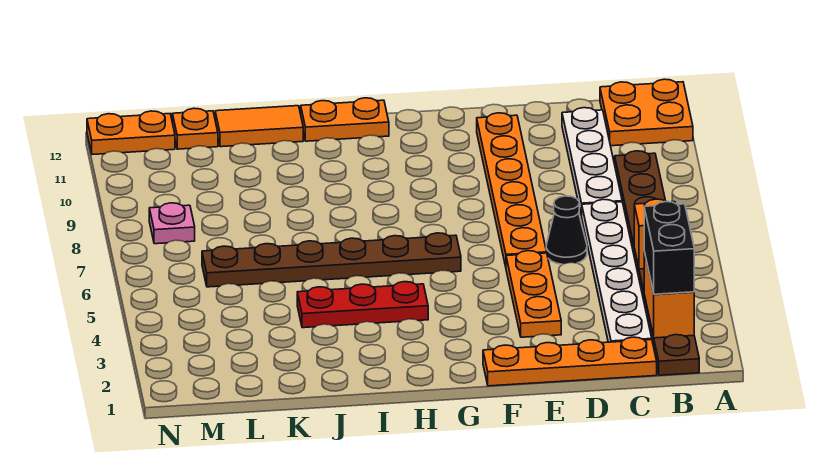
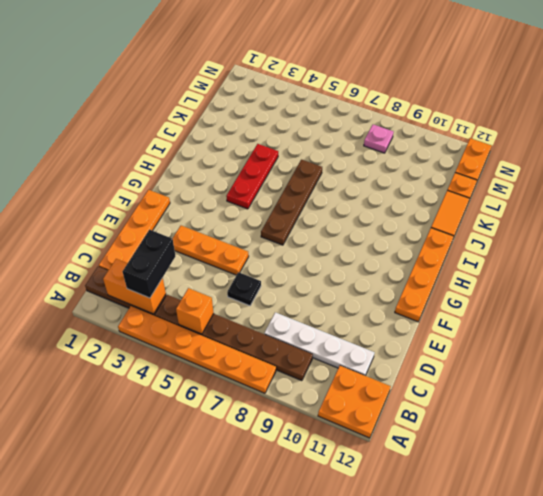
black brick B2:B3 level 3 -> black brick B3:C3 level 3
white plate C2:C7 level 1 -> none
black cone D6 level 1 -> black plate D6 level 1
orange plate E6:E11 level 1 -> orange plate A3:A8 level 1
brown plate G6:L6 level 1 -> brown plate G6:J6 level 1
orange plate H12:I12 level 1 -> orange plate F12:I12 level 1

